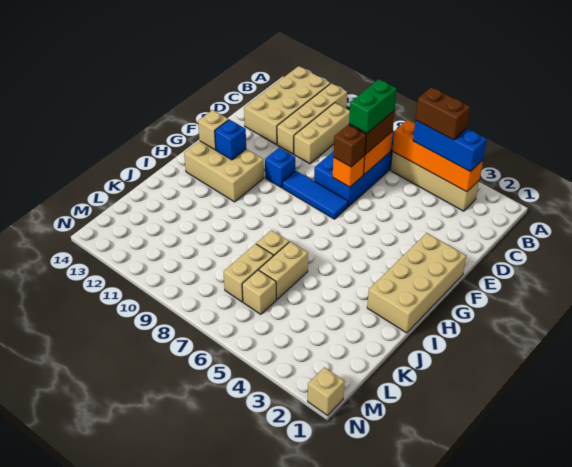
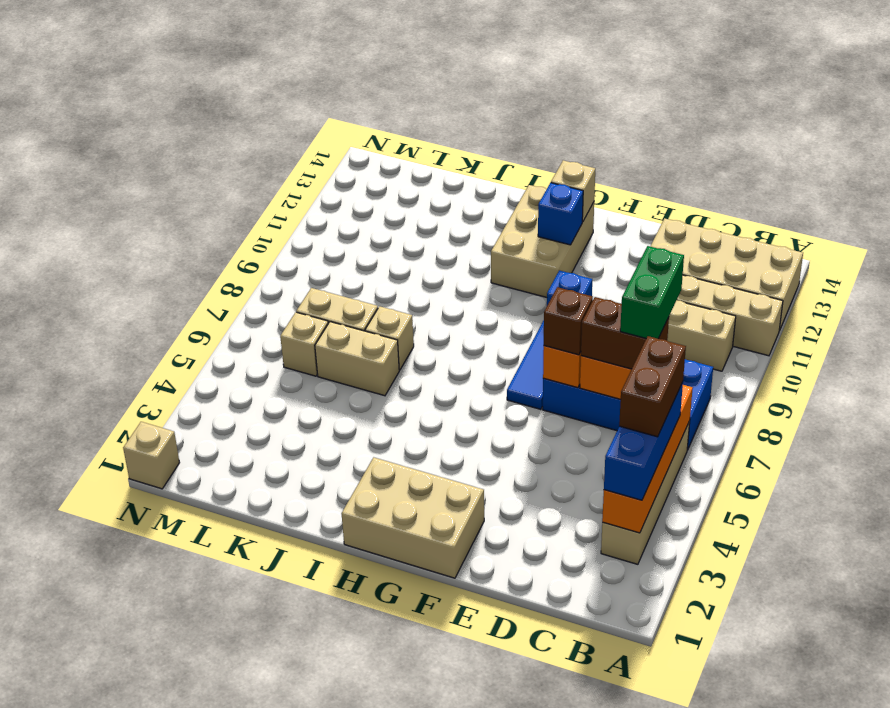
green brick C7:D7 level 4 -> green brick C7:C8 level 4
tan brick F1:I2 level 1 -> tan brick F1:H2 level 1

